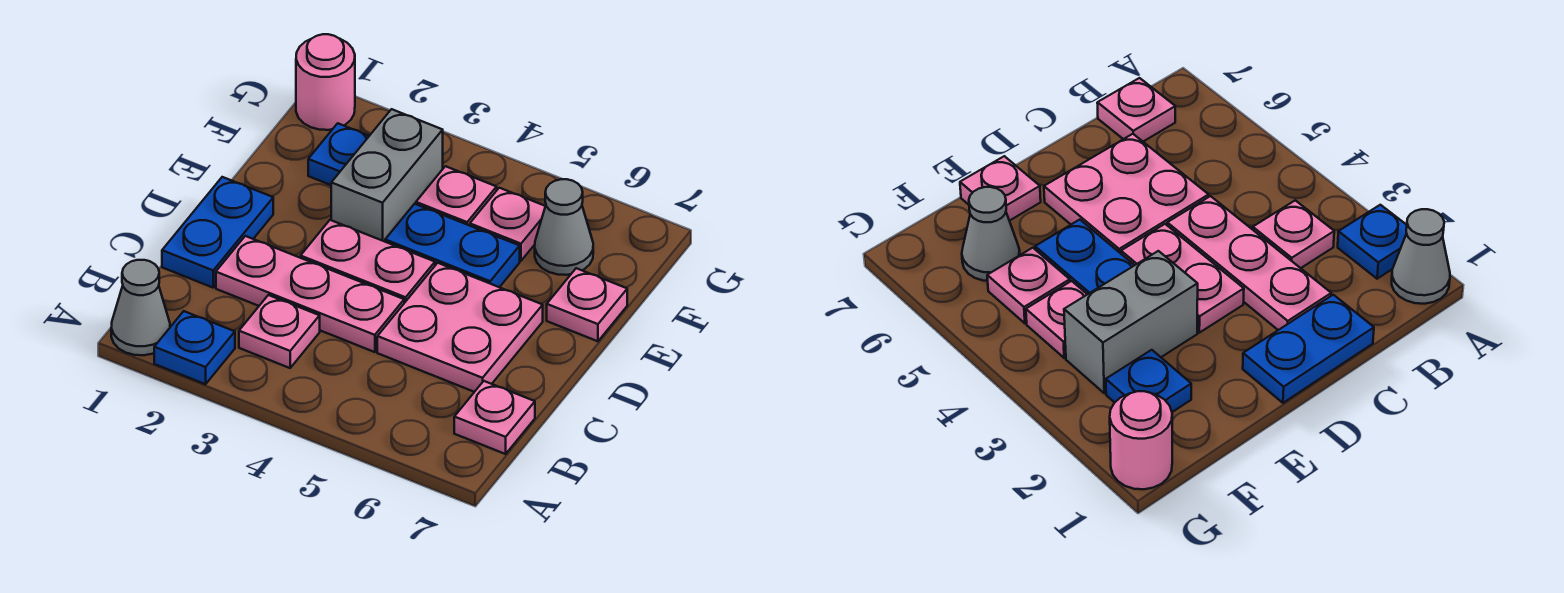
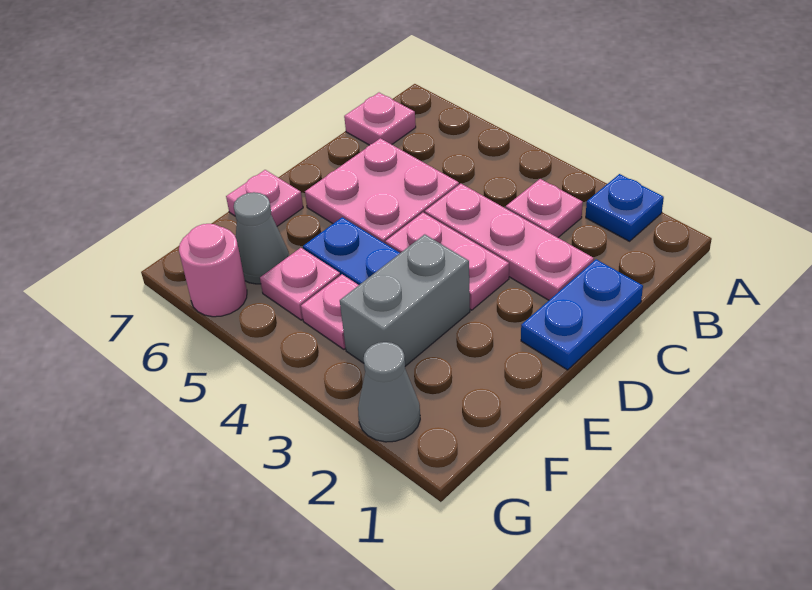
grey cone A1 level 1 -> grey cone G2 level 1
blue plate F2 level 1 -> none
pink round brick G1 level 1 -> pink round brick G6 level 1

